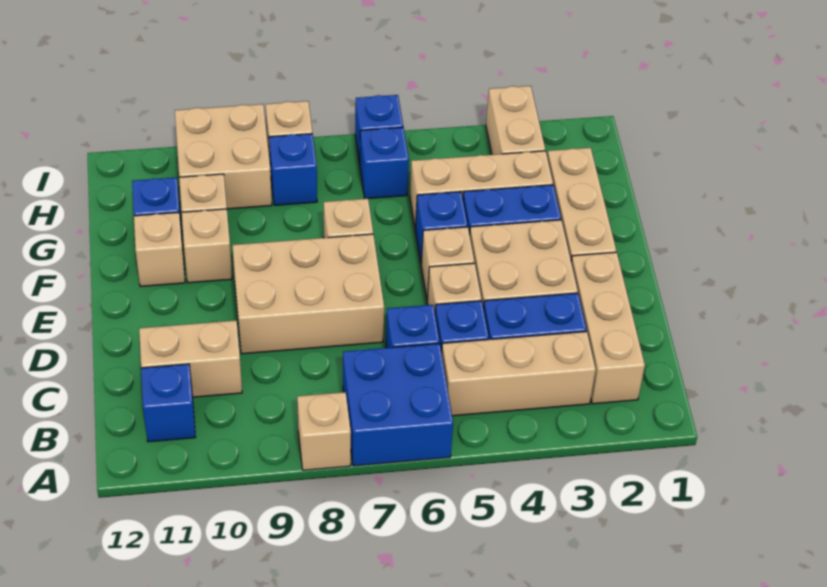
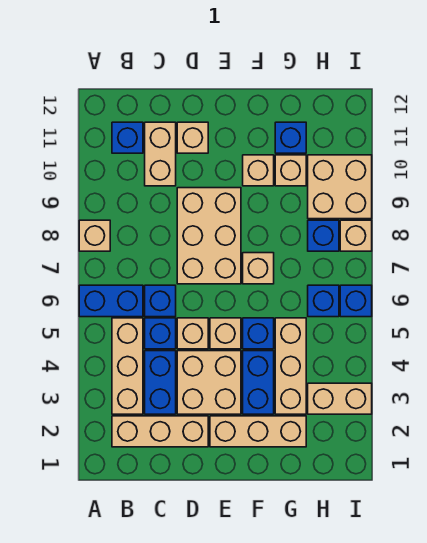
blue brick A6:B7 level 1 -> blue brick A6:B6 level 1
tan brick F11 level 1 -> tan brick D11 level 1

